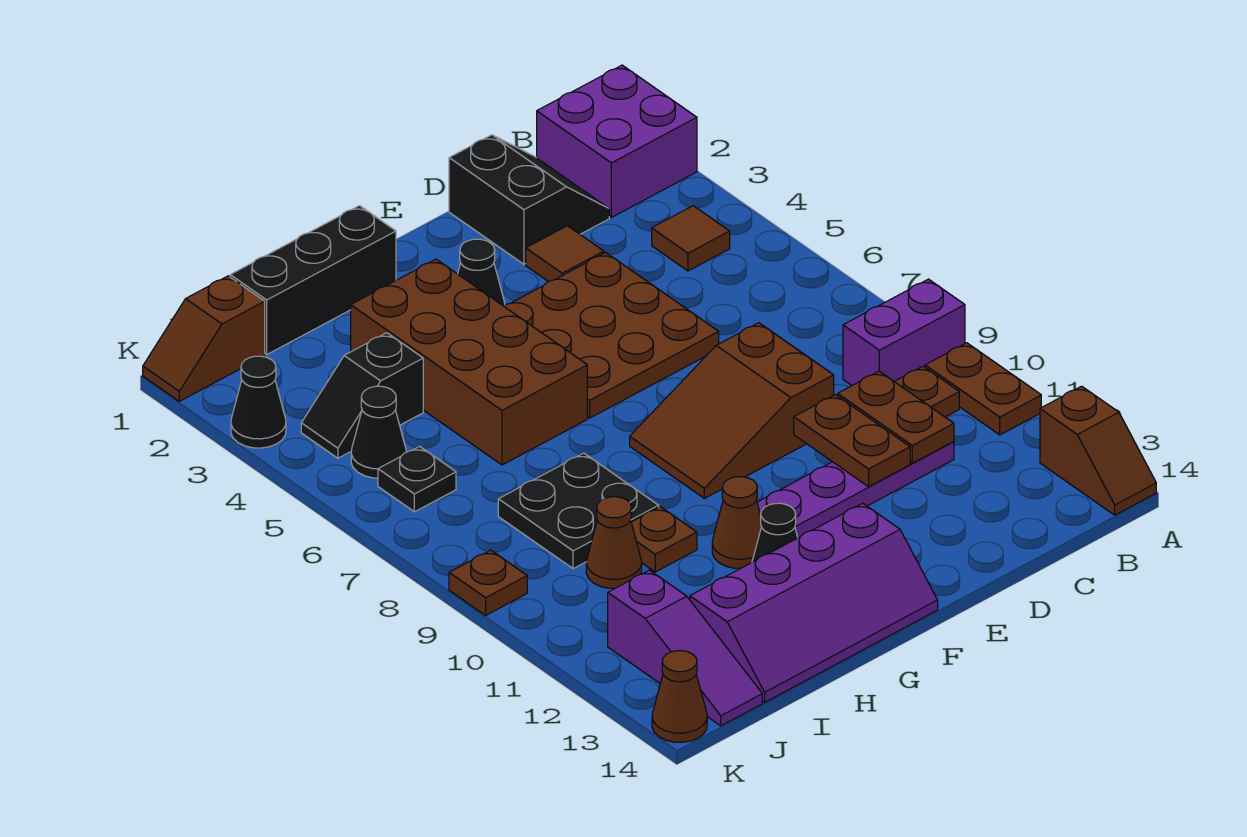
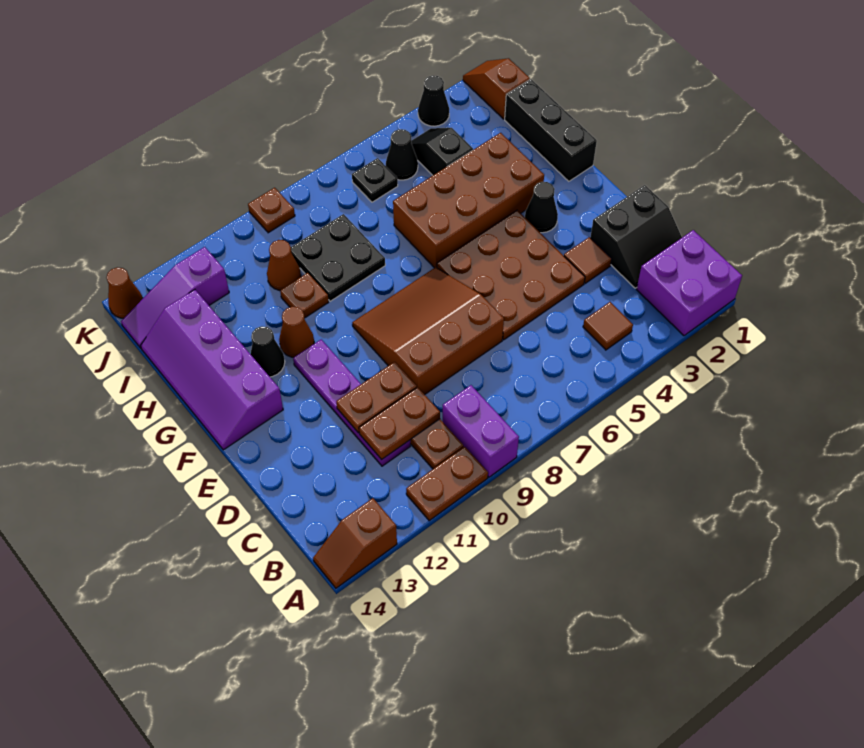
brown slope D8:F9 level 1 top D -> brown slope D7:F9 level 1 top D

